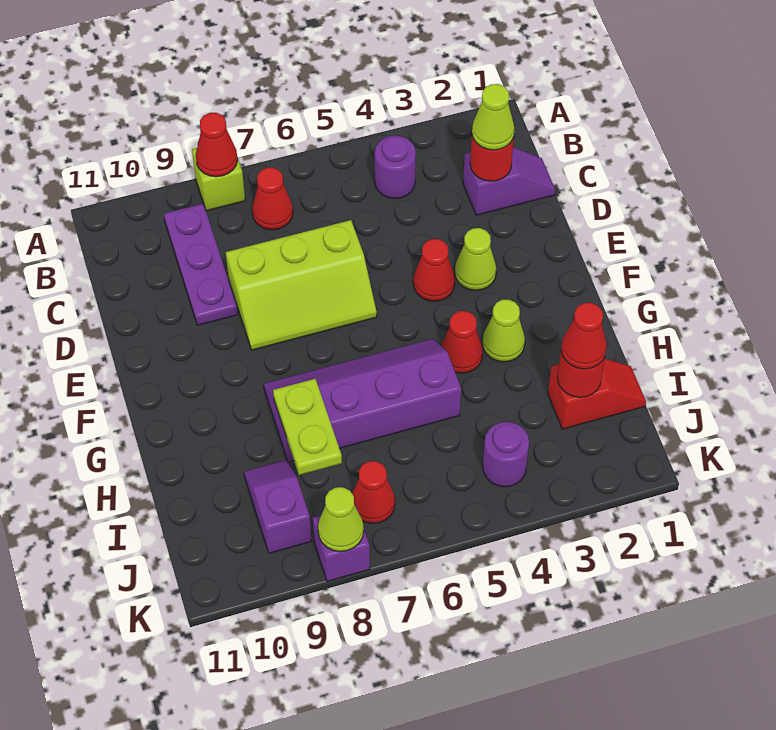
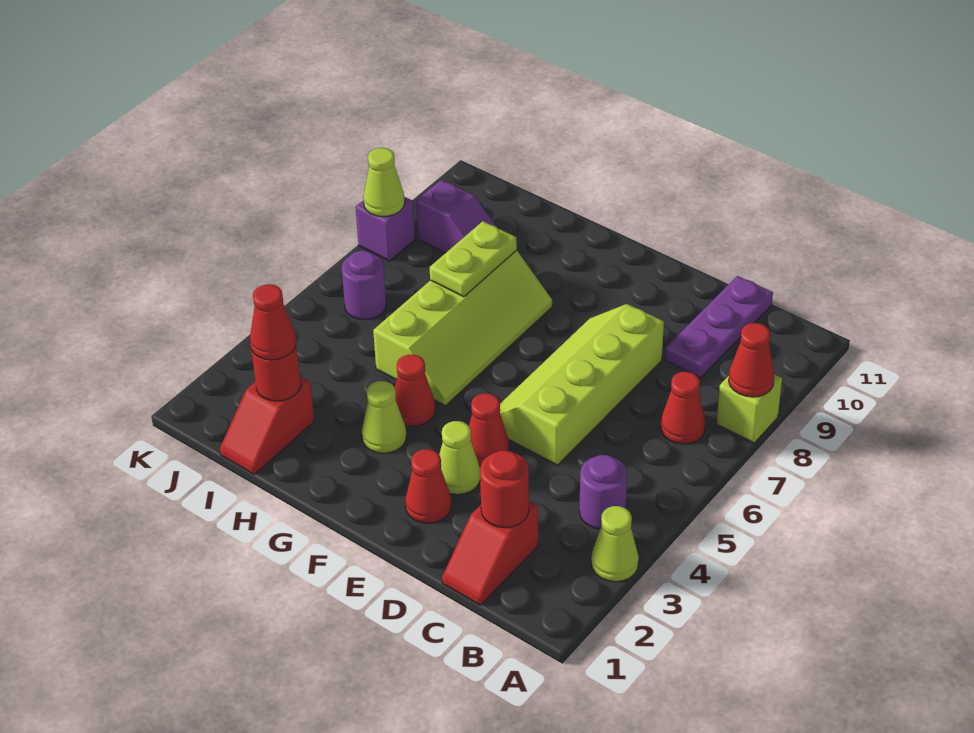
purple plate B9:D9 level 1 -> purple plate C9:C11 level 1
purple slope C1:C2 level 1 top 2 -> red slope C1:C2 level 1 top 2
lime cone C2 level 3 -> lime cone A3 level 1
lime slope D6:E8 level 1 top D -> lime slope D5:E8 level 1 top D
purple slope G5:H8 level 1 top H -> lime slope G5:H8 level 1 top H
lime plate H8:I8 level 2 -> lime plate H7:H8 level 2
purple round brick J4 level 1 -> purple round brick J6 level 1
red cone J7 level 1 -> red cone E2 level 1

